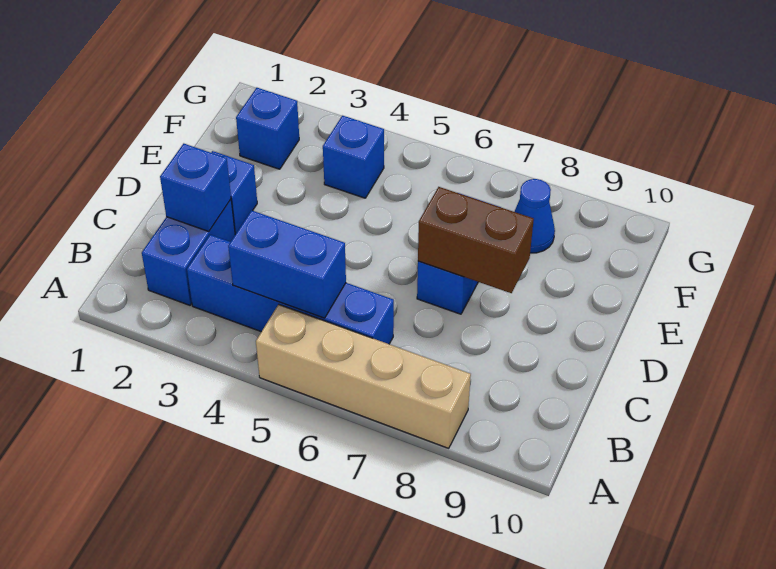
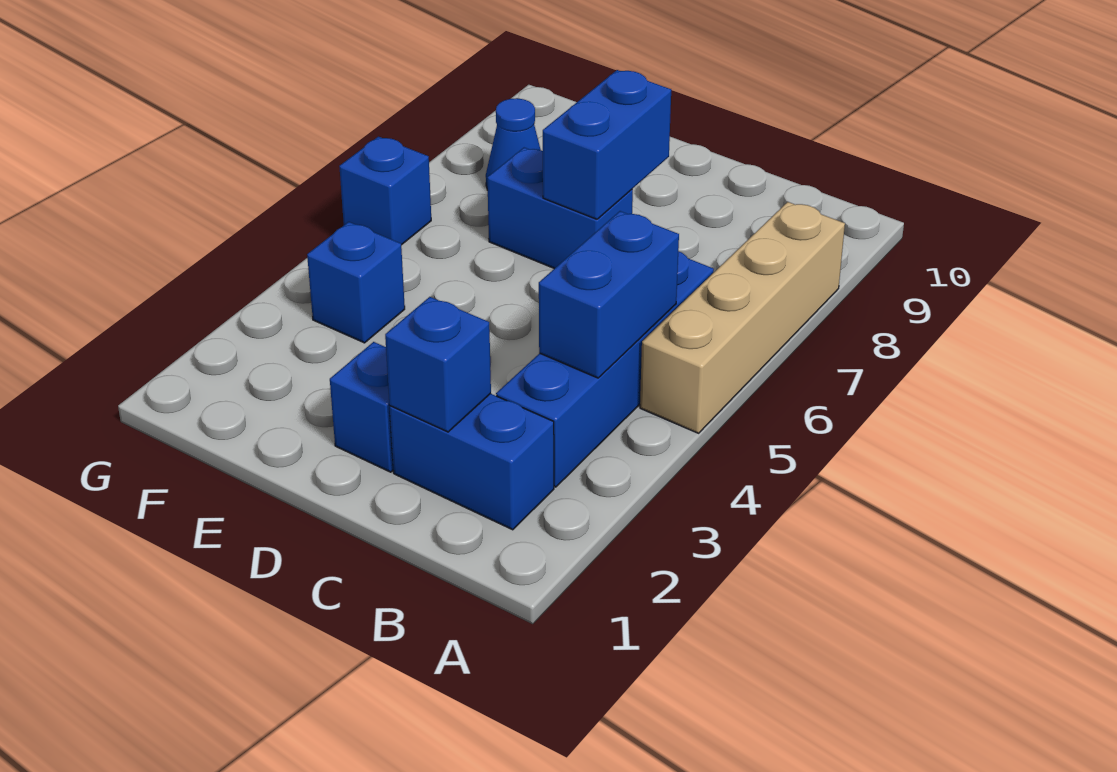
brown brick D7:D8 level 2 -> blue brick D7:D8 level 2
blue brick F2 level 1 -> blue brick G6 level 1

